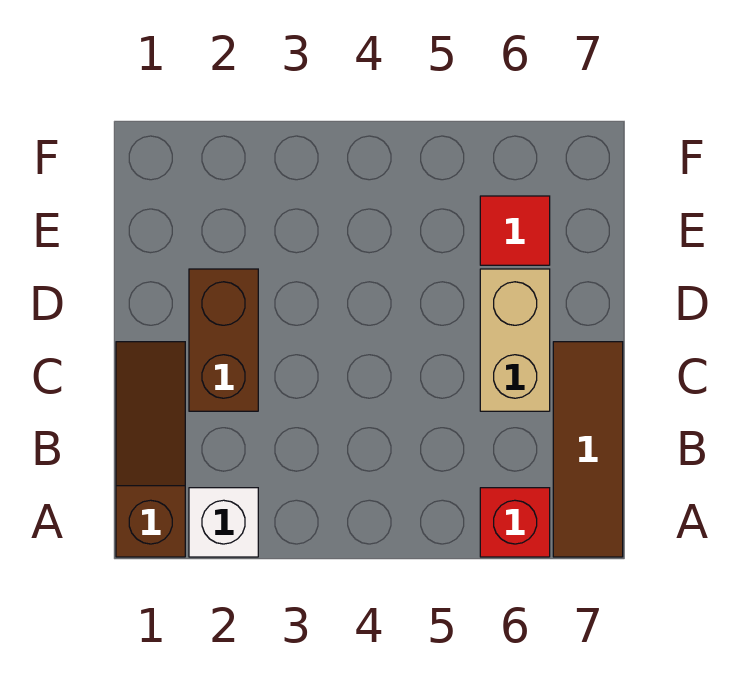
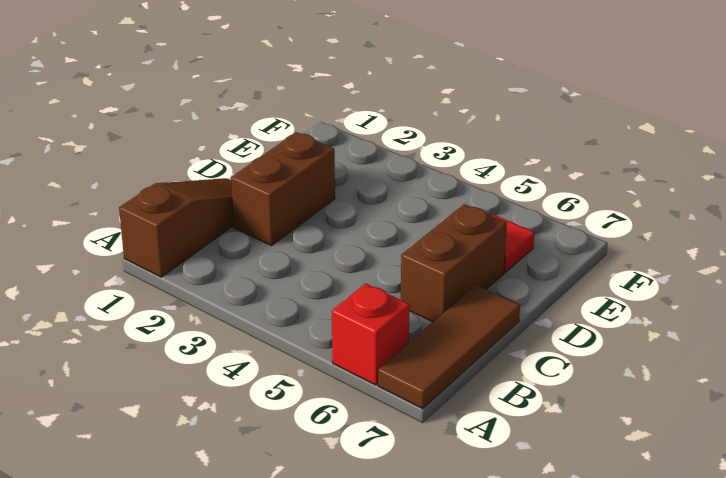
white brick A2 level 1 -> none
tan brick C6:D6 level 1 -> brown brick C6:D6 level 1

